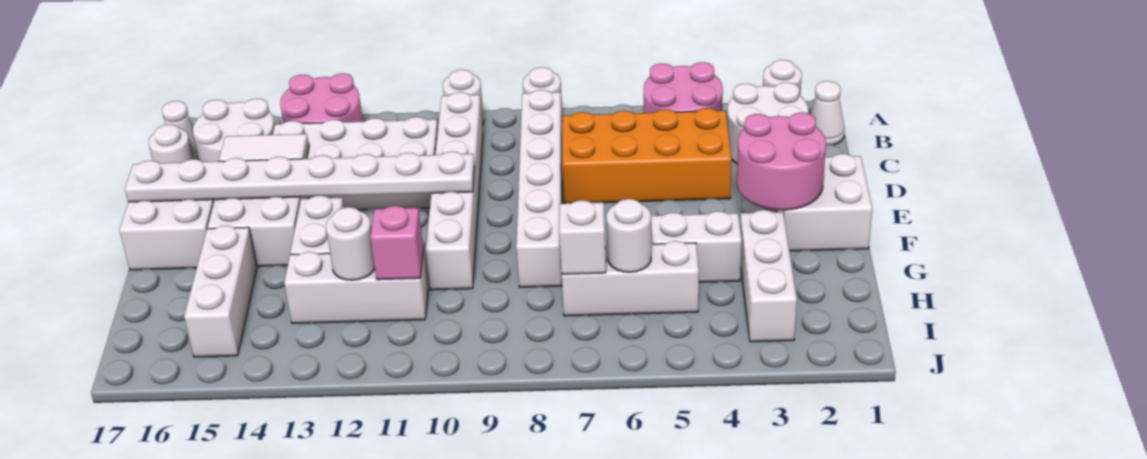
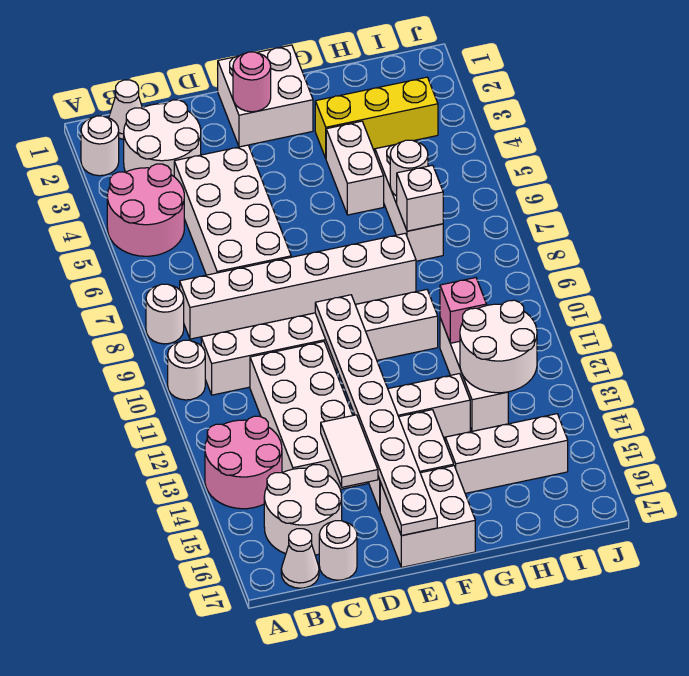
orange brick C4:D7 level 1 -> white brick C4:D7 level 1
pink round brick E2:F3 level 2 -> pink round brick E2 level 2
white brick G3:I3 level 1 -> yellow brick G3:I3 level 1
white round brick H12 level 2 -> white round brick H12:I13 level 2

